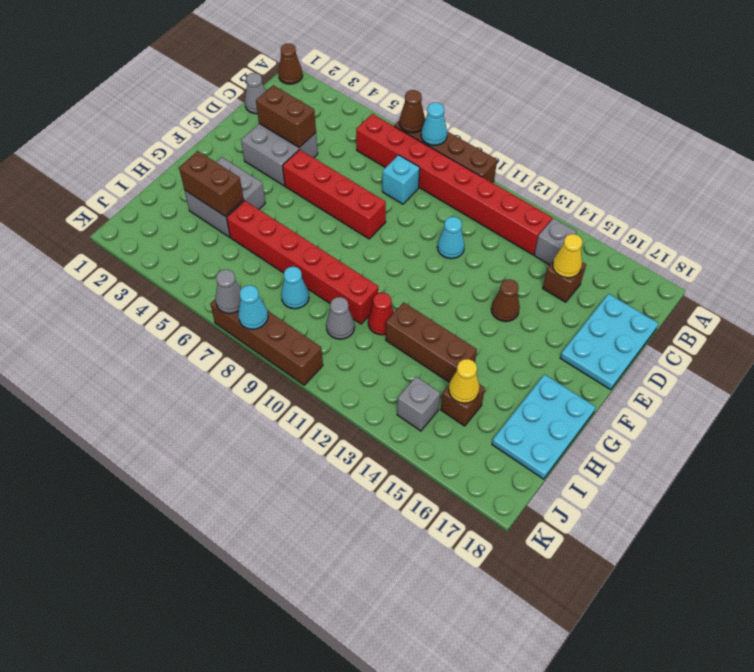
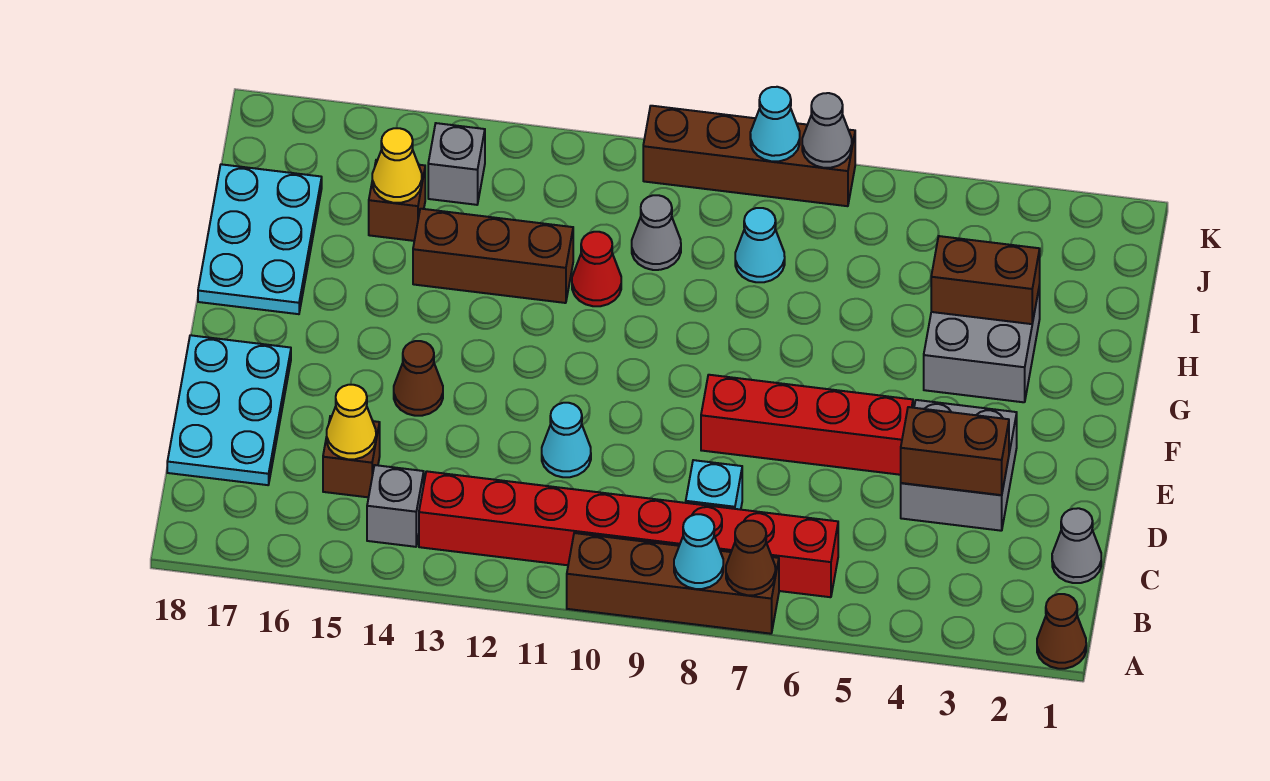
red brick H5:H10 level 1 -> none

